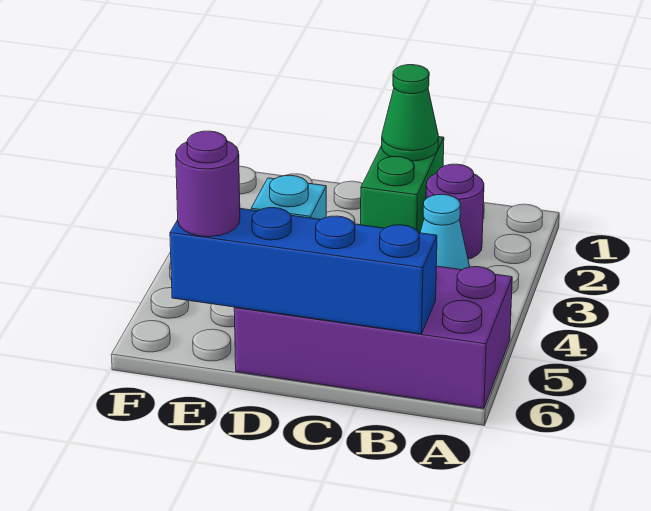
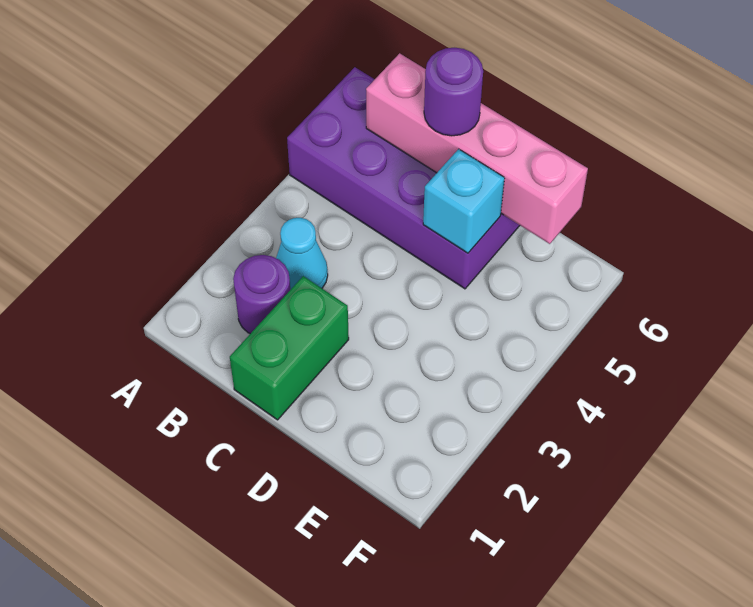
blue brick B6:E6 level 2 -> pink brick B6:E6 level 2
green cone C1 level 2 -> none
purple round brick E6 level 3 -> purple round brick C6 level 3

